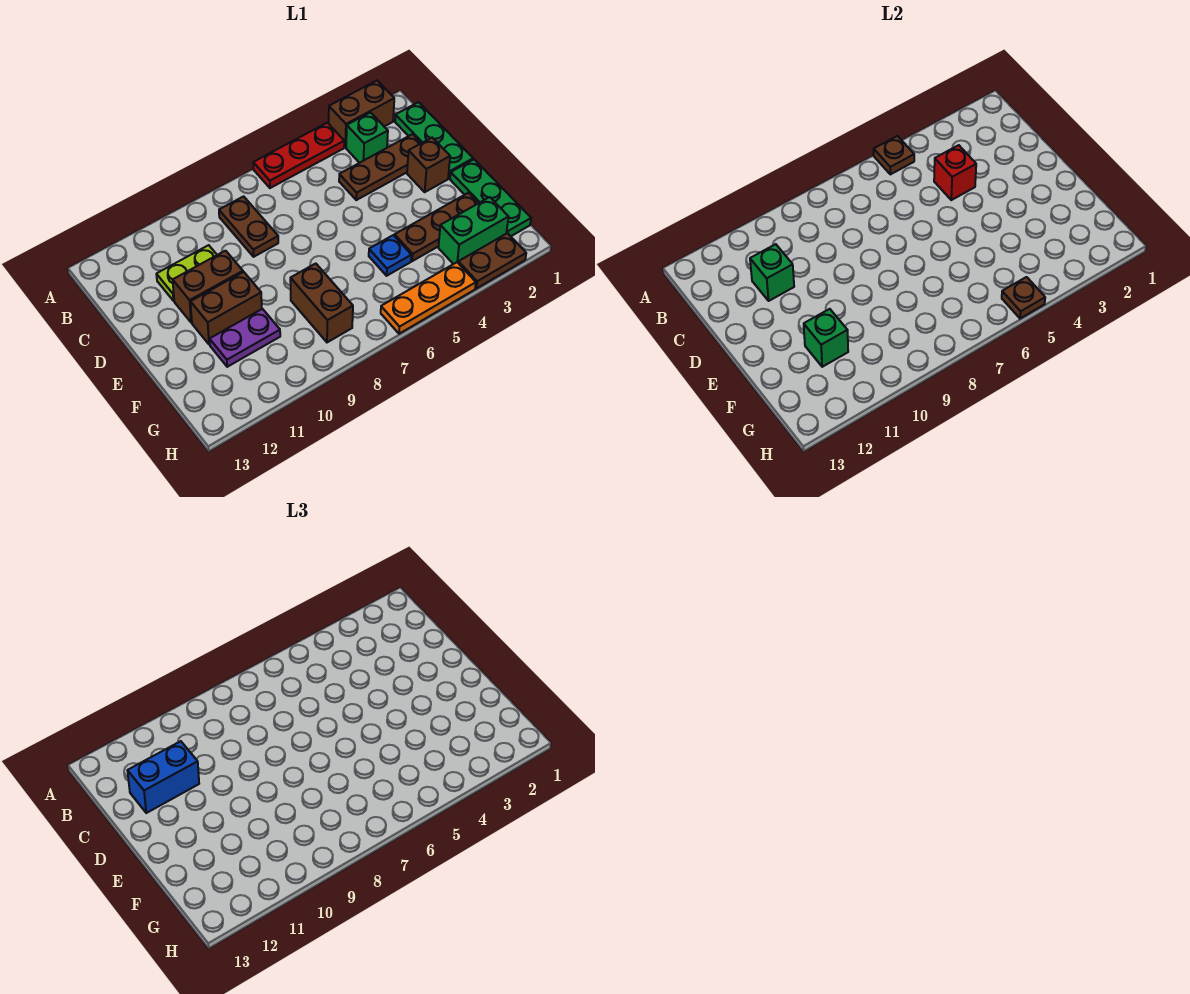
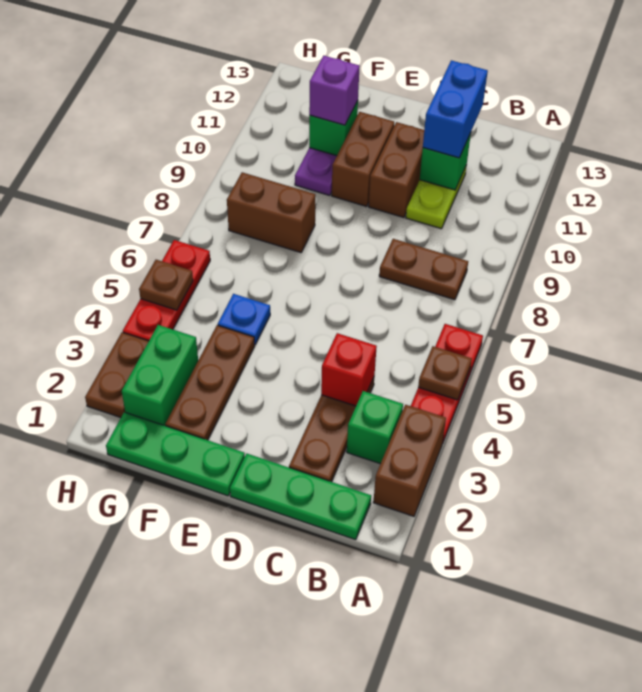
brown brick D2 level 1 -> none
none -> purple brick F11 level 3
orange plate H4:H6 level 1 -> red plate H4:H6 level 1

